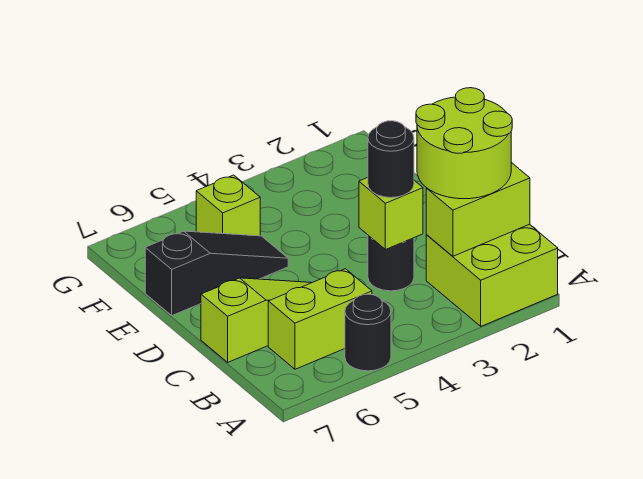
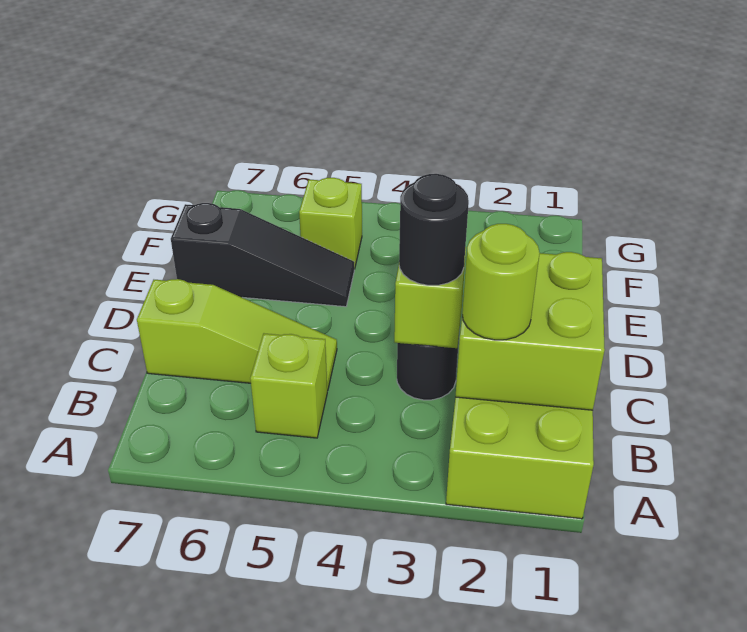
black round brick A5 level 1 -> none
lime brick B1:B2 level 2 -> lime brick B1:C2 level 2
lime round brick B1:C2 level 3 -> lime round brick B2 level 3
lime brick B5:B6 level 1 -> lime brick B5 level 1

